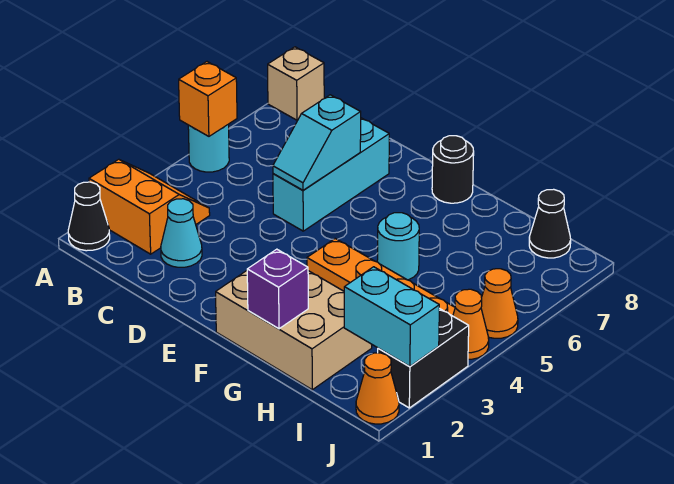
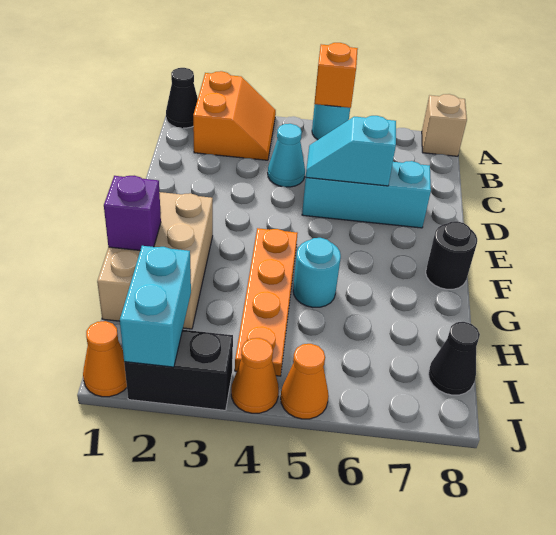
cyan cone C2 level 1 -> cyan cone C4 level 1

